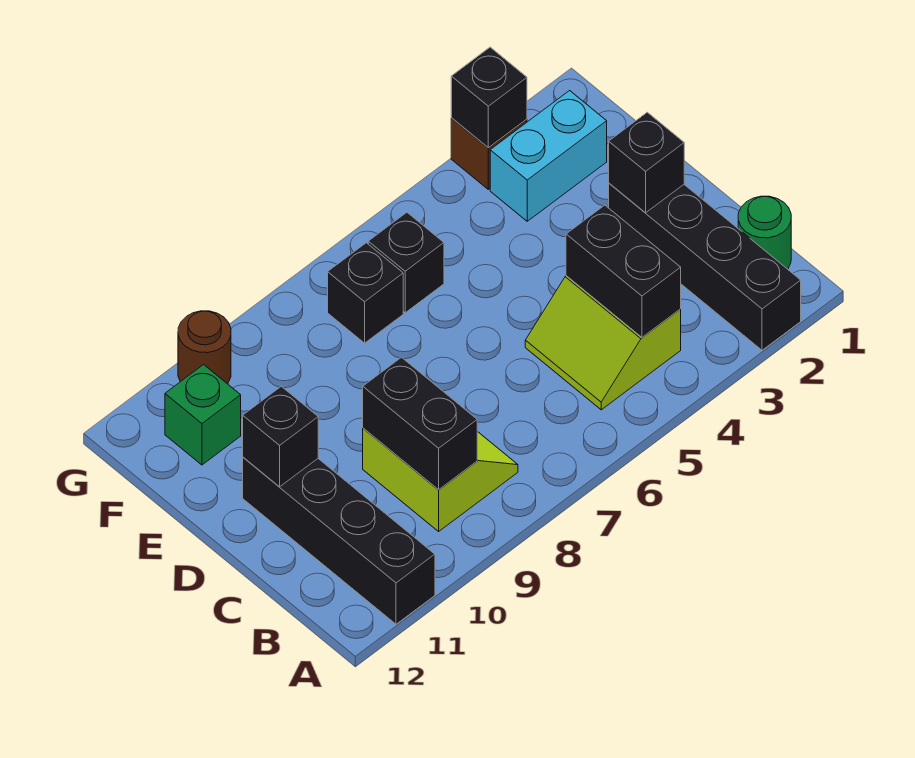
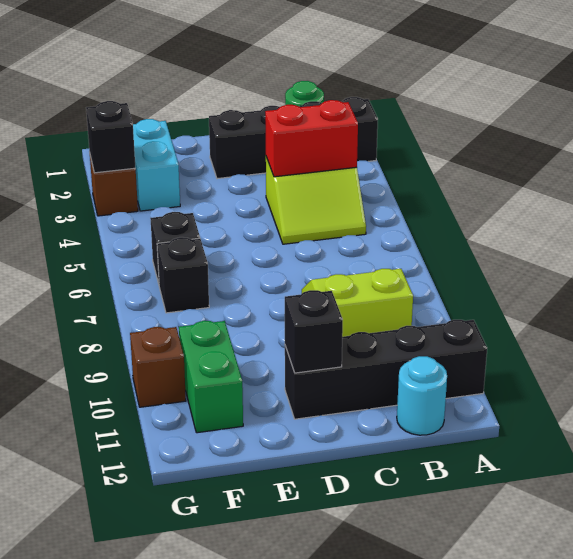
black brick B4:C4 level 2 -> red brick B4:C4 level 2
black brick B9:C9 level 2 -> none
none -> cyan round brick B12 level 1
black brick D2 level 2 -> none
green brick F11 level 1 -> green brick F10:F11 level 1
brown round brick G10 level 1 -> brown brick G10 level 1

